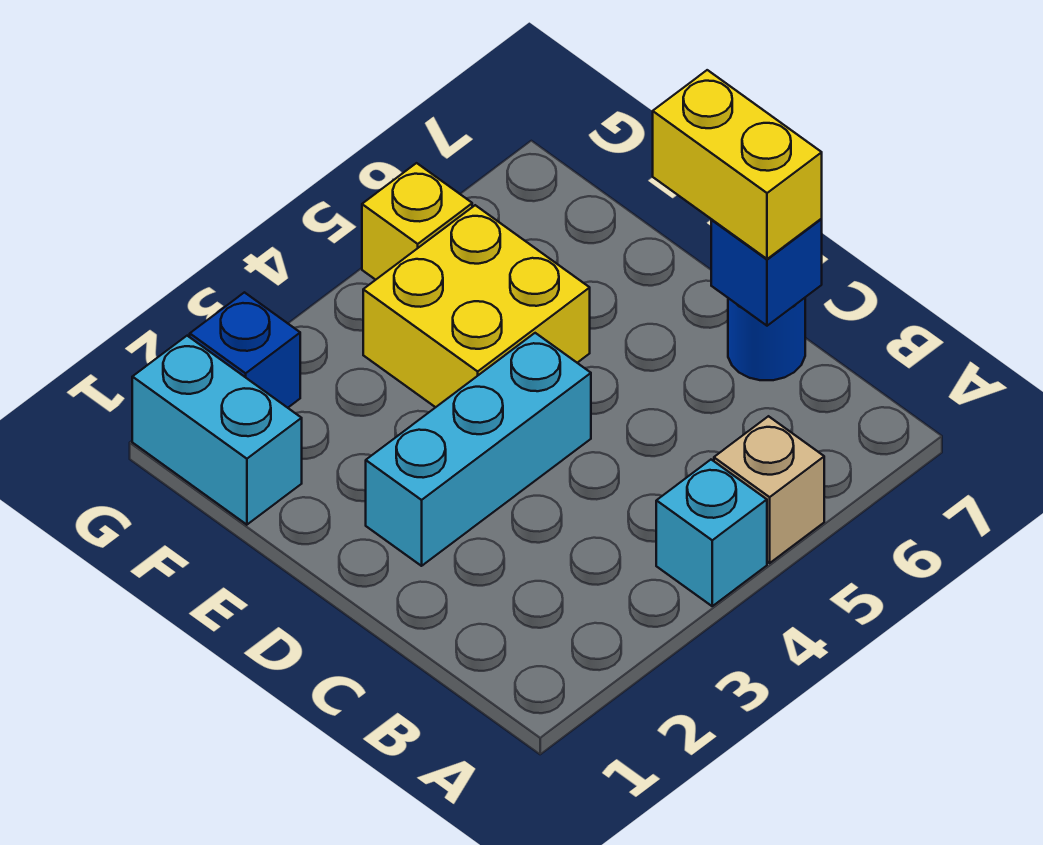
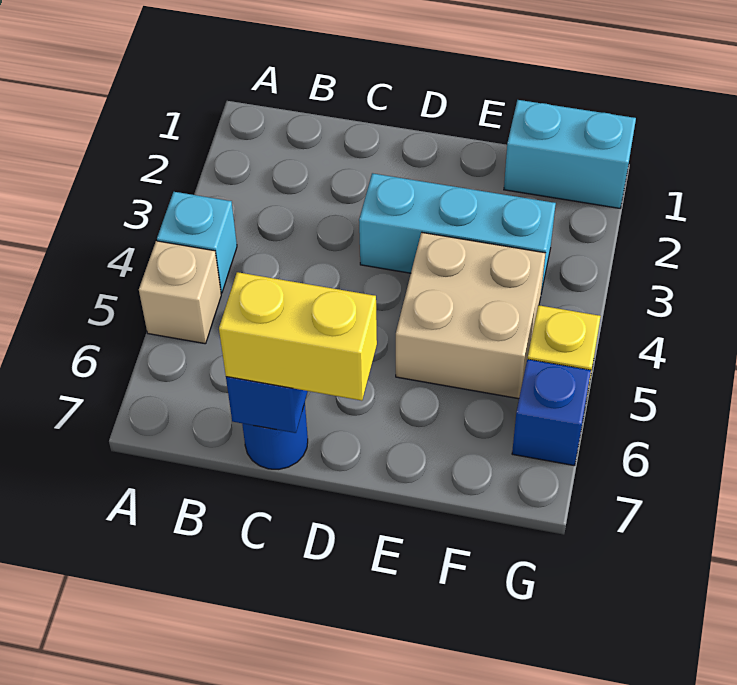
cyan brick D2:D4 level 1 -> cyan brick D3:F3 level 1
yellow brick E4:F5 level 1 -> tan brick E4:F5 level 1
blue brick G2 level 1 -> blue brick G6 level 1

